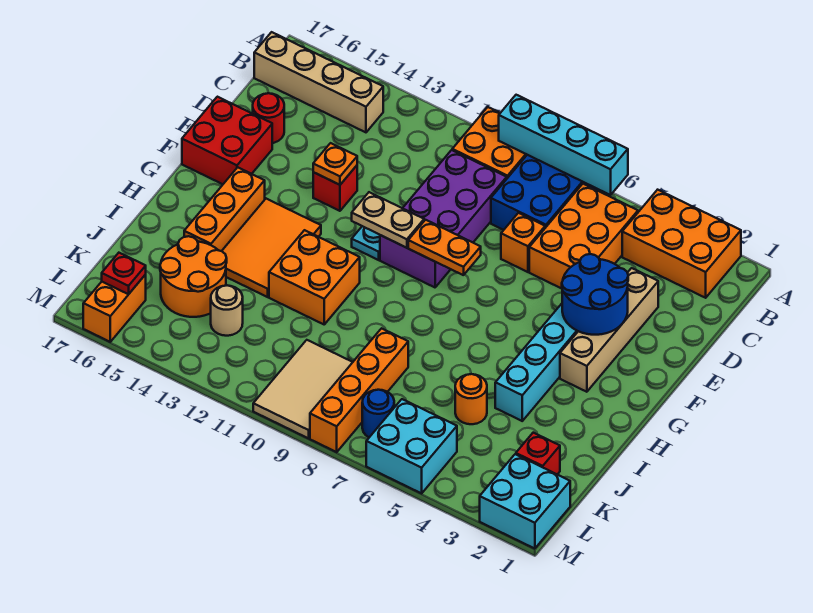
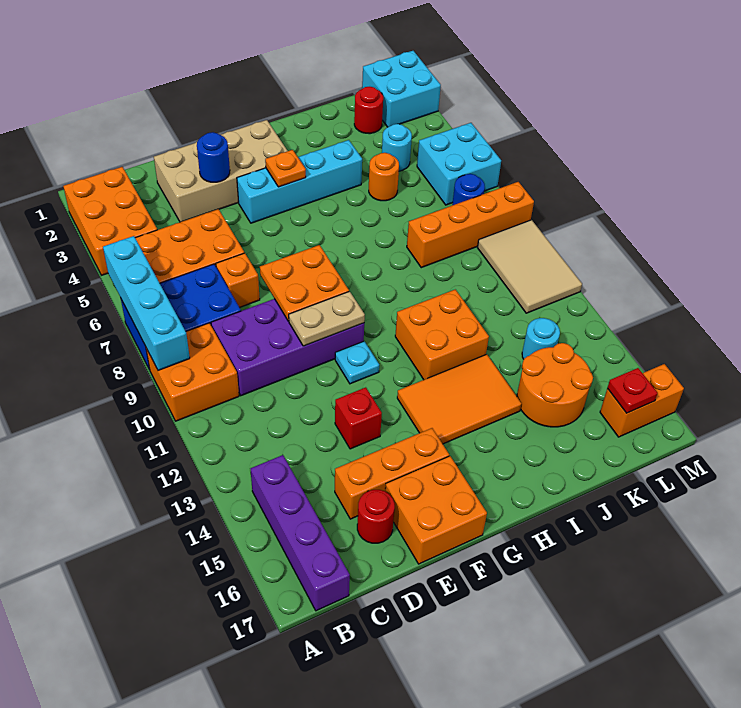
tan brick B14:B17 level 1 -> purple brick B14:B17 level 1
tan brick D3:G3 level 1 -> tan brick D2:G3 level 1
blue round brick E3:F4 level 2 -> blue round brick E3 level 2
orange plate E13 level 2 -> orange plate G4 level 2
red brick E16:F17 level 1 -> orange brick E16:F17 level 1
orange plate F8:F9 level 2 -> orange plate E8:F9 level 2
tan plate F10:F11 level 2 -> tan plate E10:F10 level 2
orange brick G15:I15 level 1 -> orange brick D15:F15 level 1
red brick K2 level 1 -> red round brick K2 level 1
none -> cyan round brick K4 level 1
tan tile K9:M10 level 1 -> tan tile L9:M11 level 1
tan round brick K13 level 1 -> cyan round brick K13 level 1

